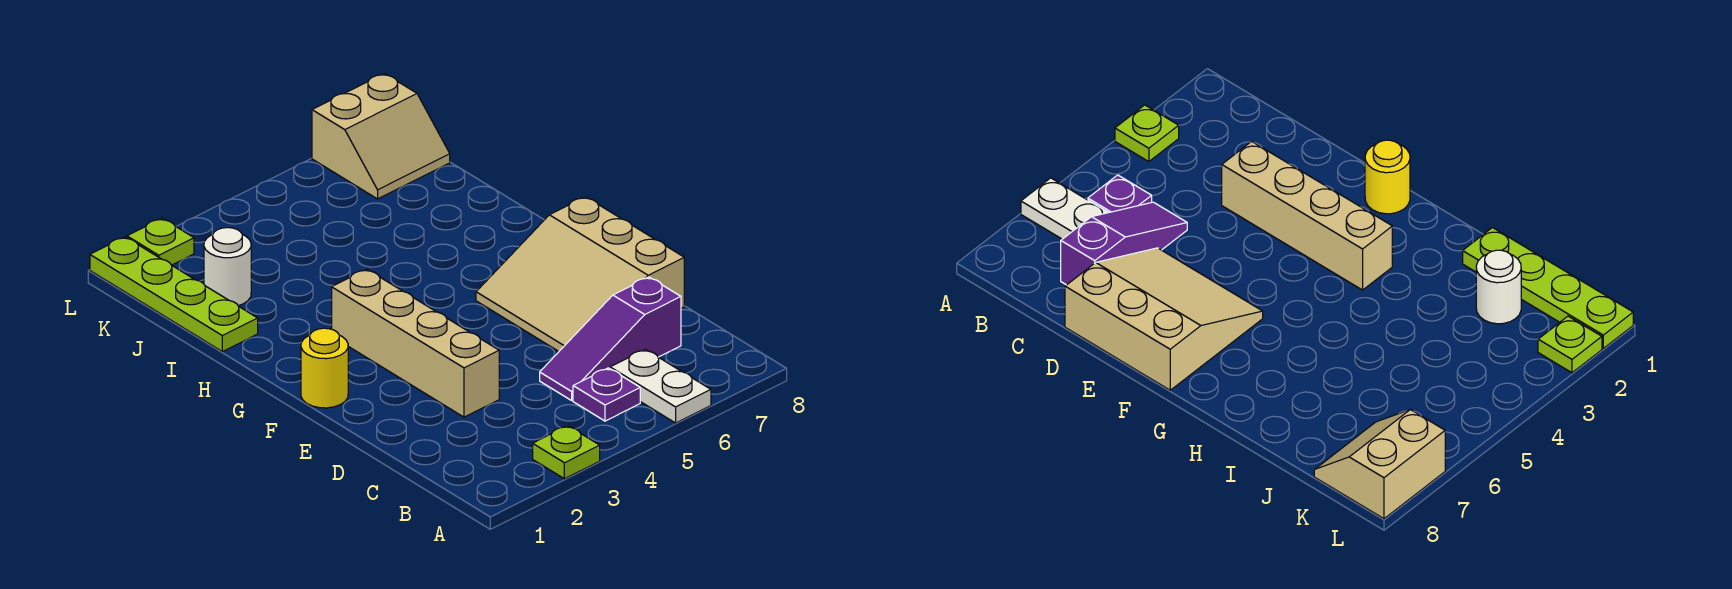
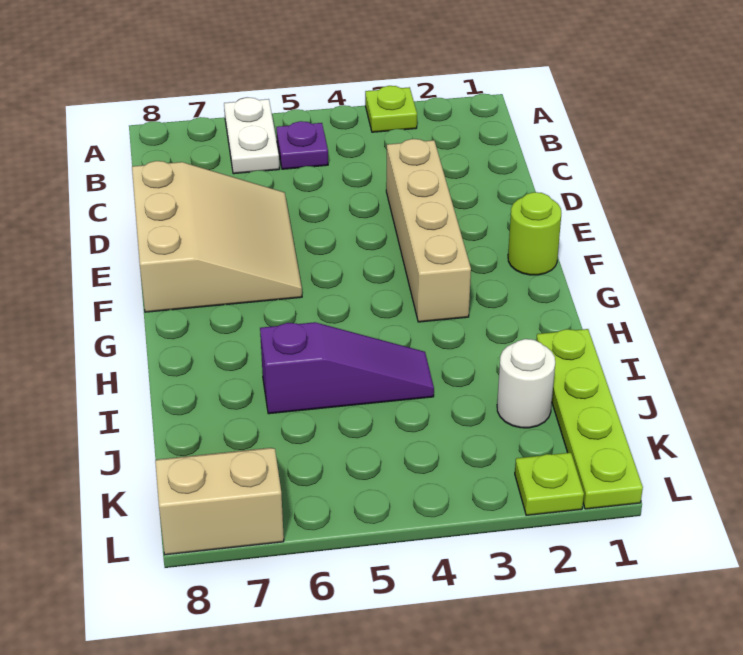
purple slope C5:C7 level 1 top 7 -> purple slope I4:I6 level 1 top 6
yellow round brick F1 level 1 -> lime round brick F1 level 1

